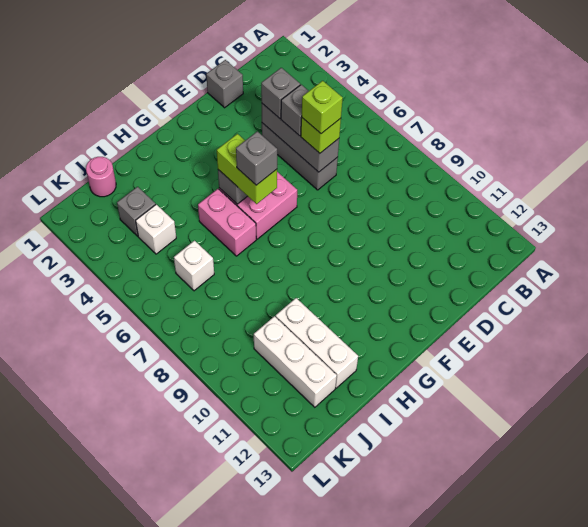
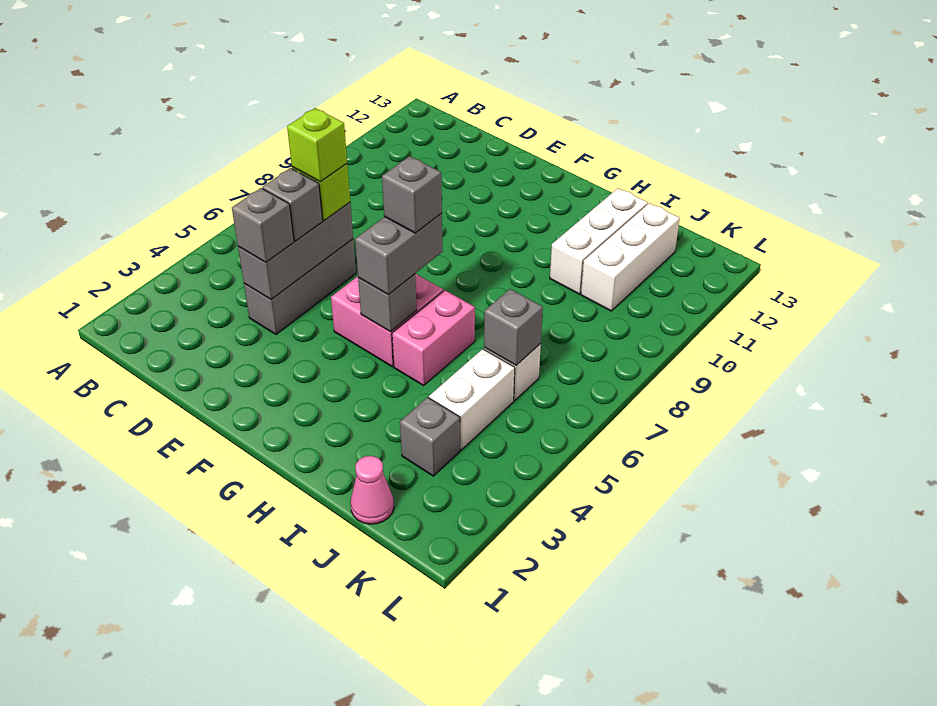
grey brick D1 level 1 -> grey brick J6 level 2
lime brick G5:G6 level 3 -> grey brick G5:G6 level 3
pink round brick J1 level 1 -> pink cone J1 level 1
white brick J4 level 1 -> white brick J4:J5 level 1

